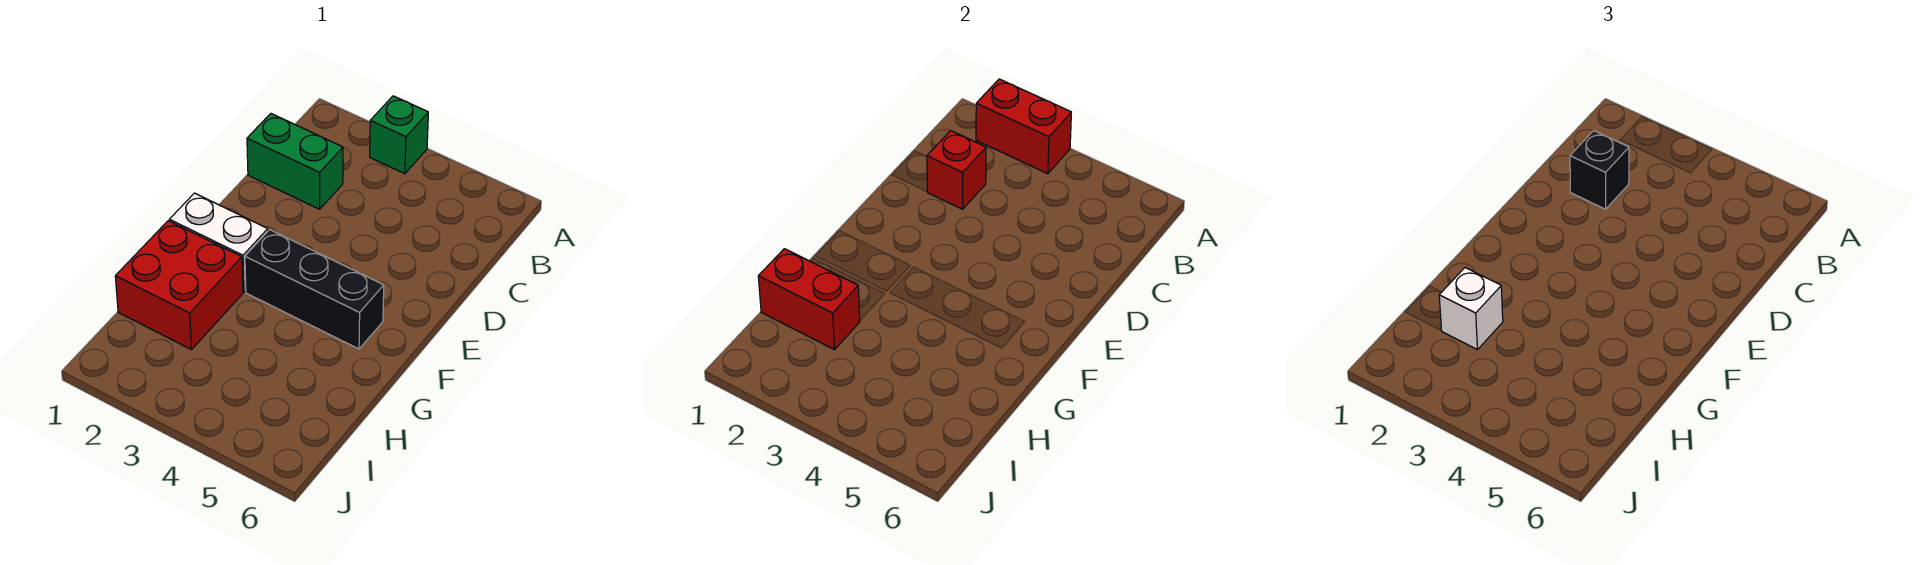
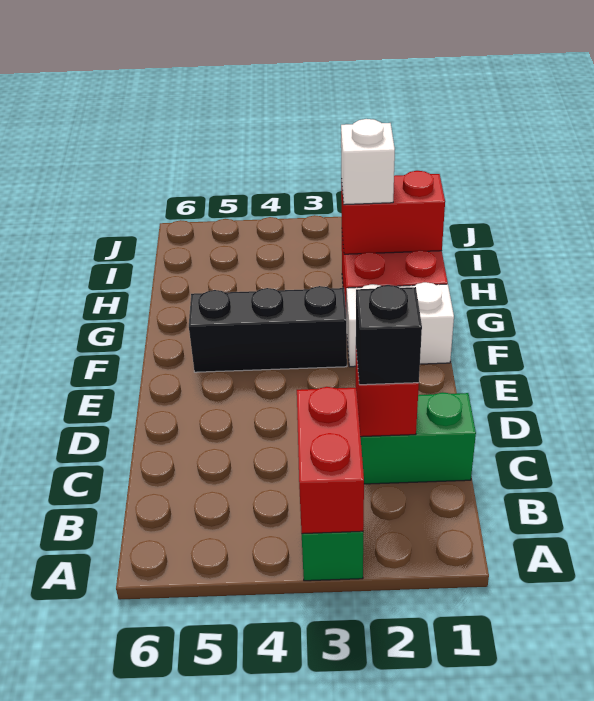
red brick A2:A3 level 2 -> red brick A3:B3 level 2

